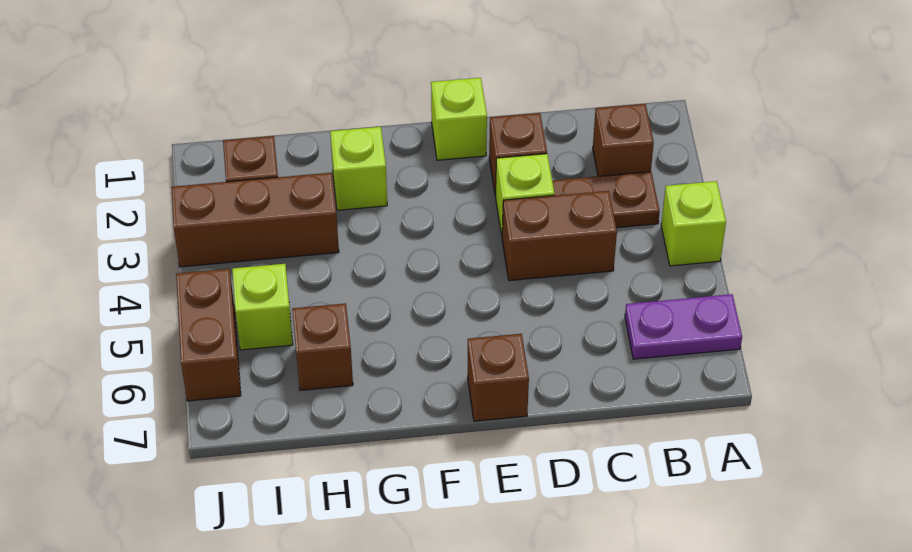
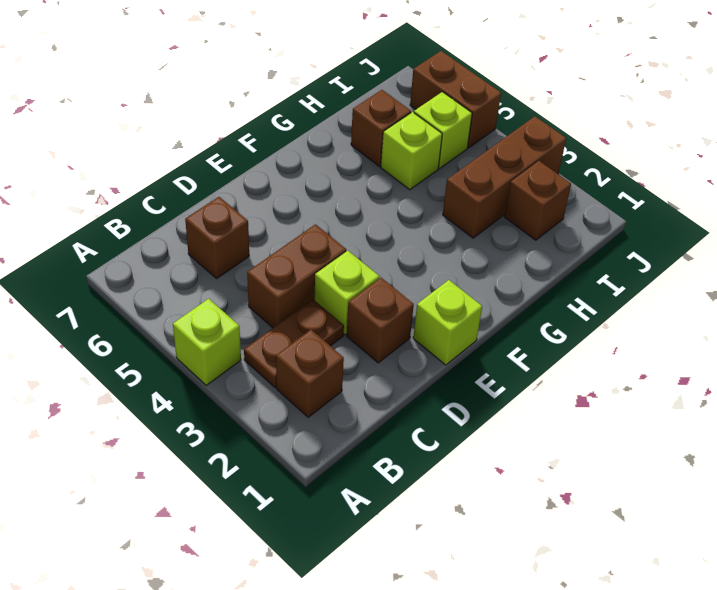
purple plate A6:B6 level 1 -> none
brown brick E7 level 1 -> brown brick C6 level 1
lime brick G2 level 1 -> lime brick H5 level 1

